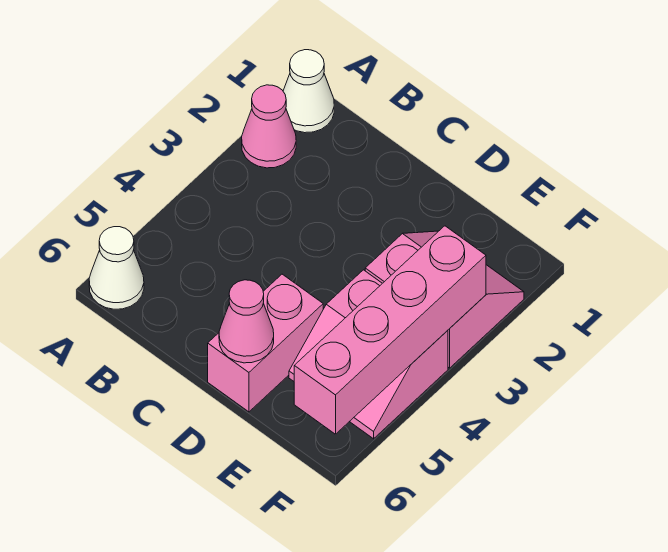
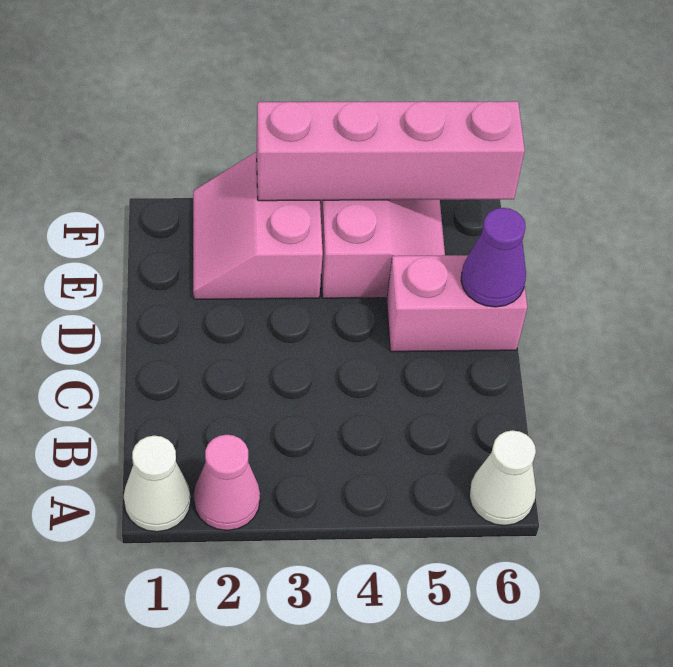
pink cone D6 level 2 -> purple cone D6 level 2

